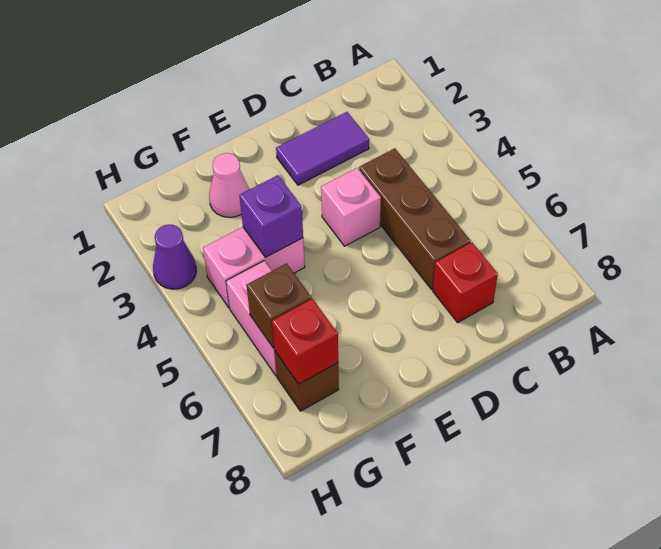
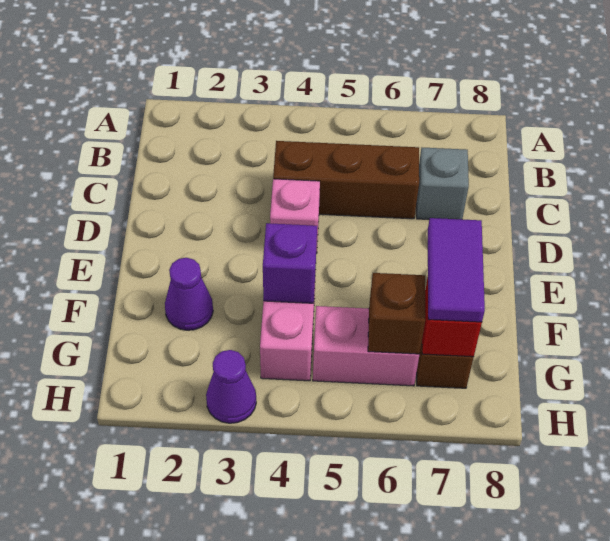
purple tile C2:D2 level 1 -> purple tile F7:G7 level 3
red brick C7 level 1 -> grey brick C7 level 1
pink cone F2 level 1 -> purple cone F2 level 1

